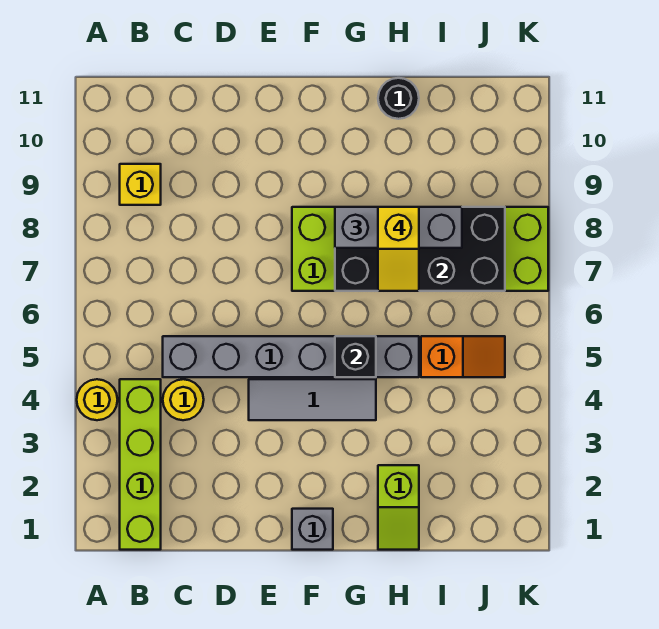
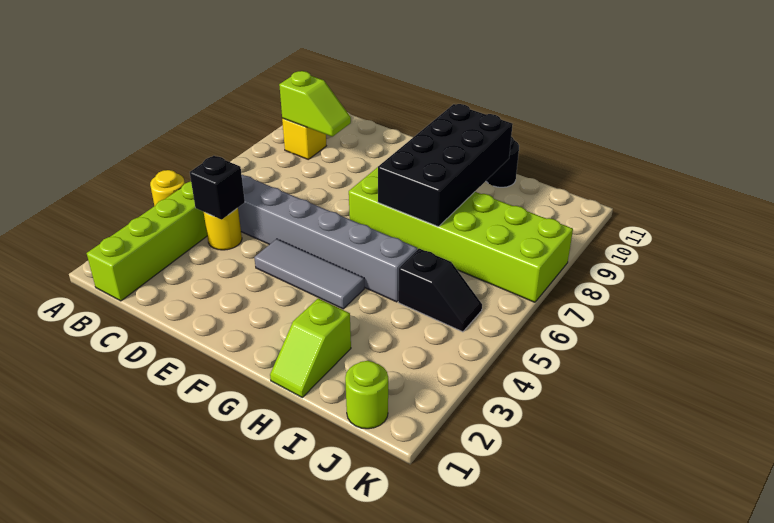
none -> lime slope B9:C9 level 2 top B
grey brick F1 level 1 -> none
black brick G5 level 2 -> black brick C4 level 2
black brick G7:J8 level 2 -> black brick G7:H10 level 2
grey brick G8:I8 level 3 -> none
yellow slope H7:H8 level 4 top 8 -> none
orange slope I5:J5 level 1 top I -> black slope I5:J5 level 1 top I
none -> lime round brick J1 level 1

